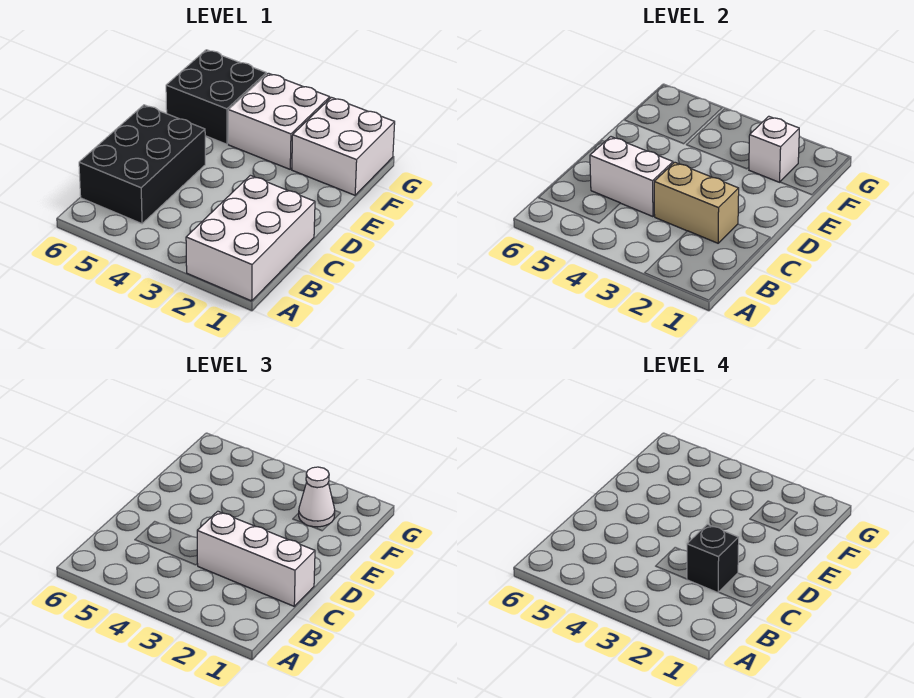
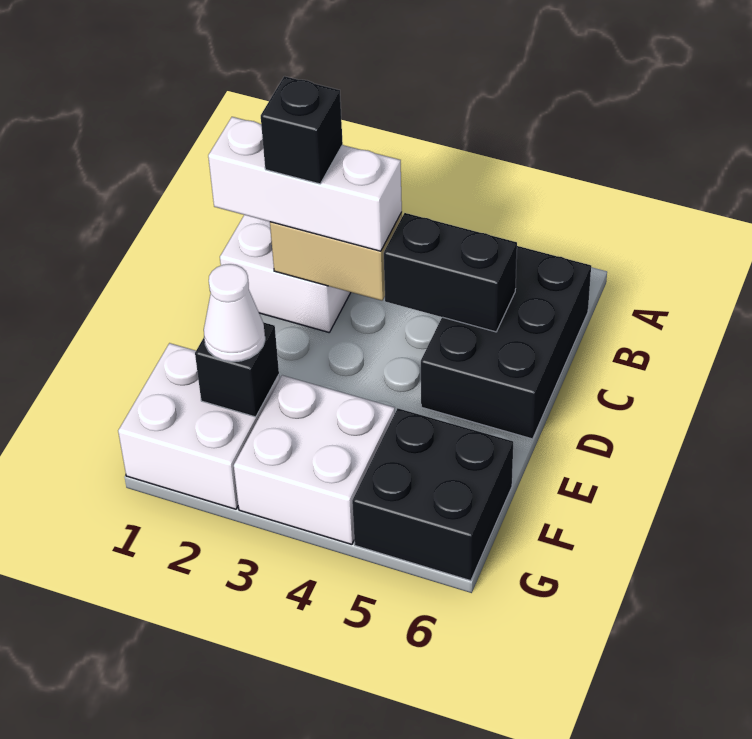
white brick C4:C5 level 2 -> black brick C4:C5 level 2
white brick F2 level 2 -> black brick F2 level 2

